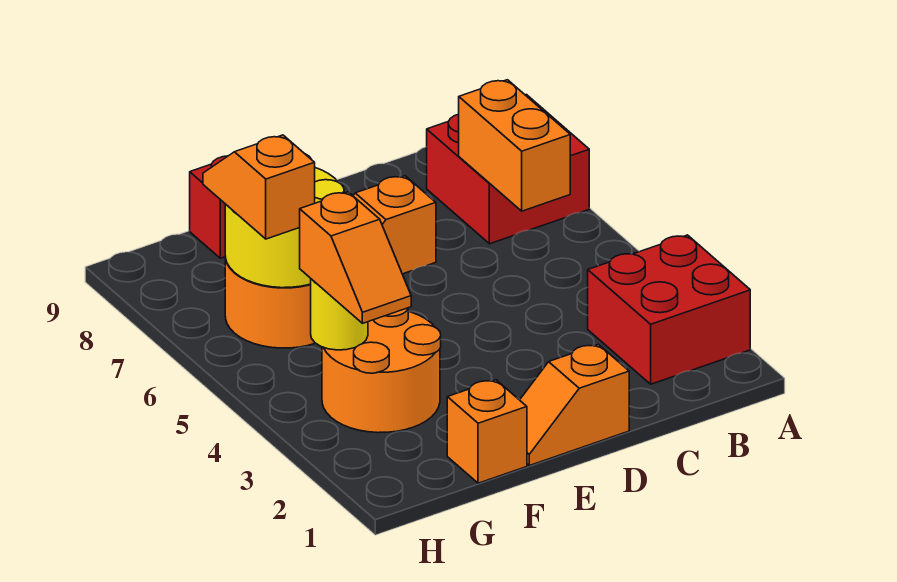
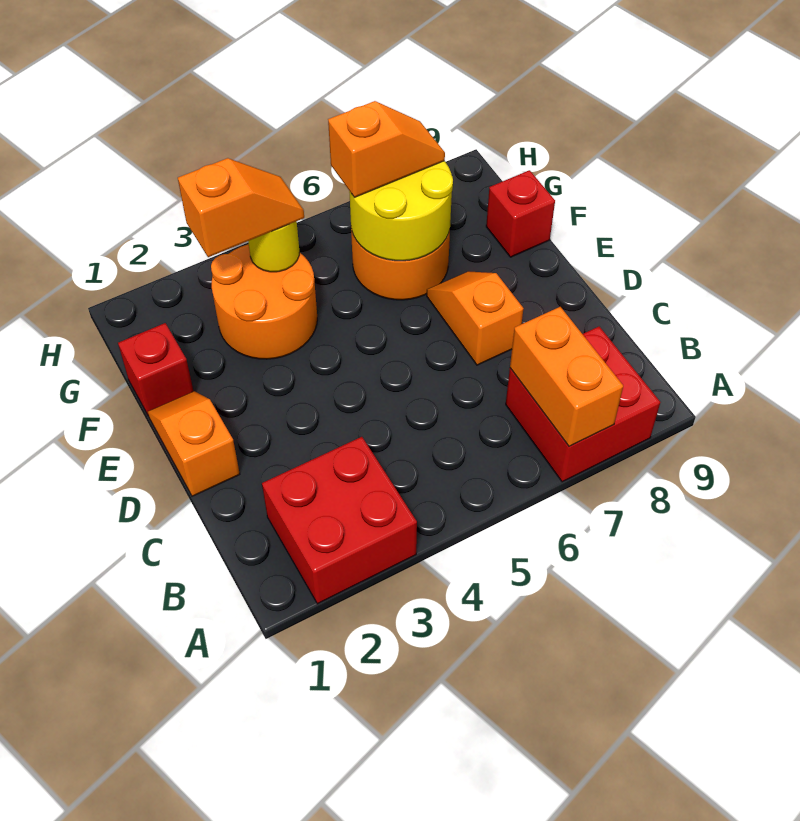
orange brick B6:B7 level 2 -> orange brick A7:B7 level 2
orange brick F1 level 1 -> red brick F1 level 1
orange slope G3:G4 level 3 top 4 -> orange slope G3:G4 level 3 top 3

